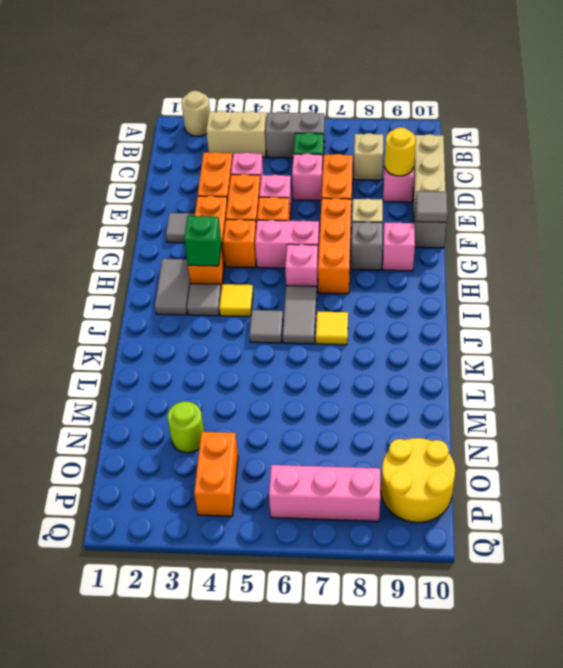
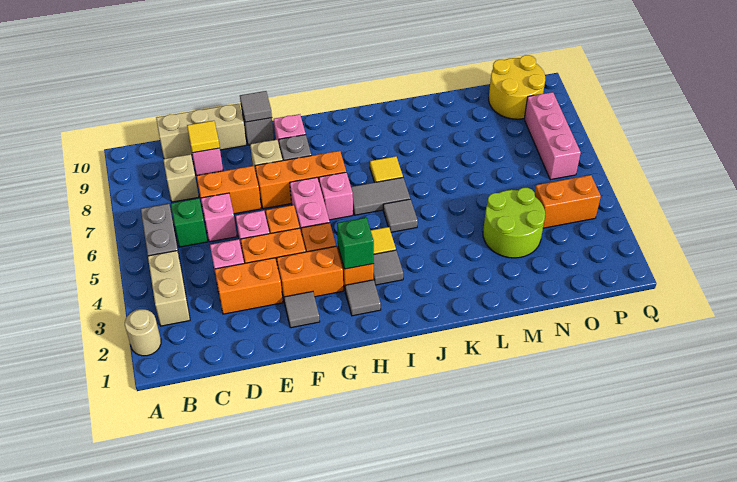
yellow round brick D9 level 2 -> yellow tile D9 level 2
grey tile H2:I2 level 1 -> grey tile H2 level 1
lime round brick N3 level 1 -> lime round brick M3:N4 level 1

